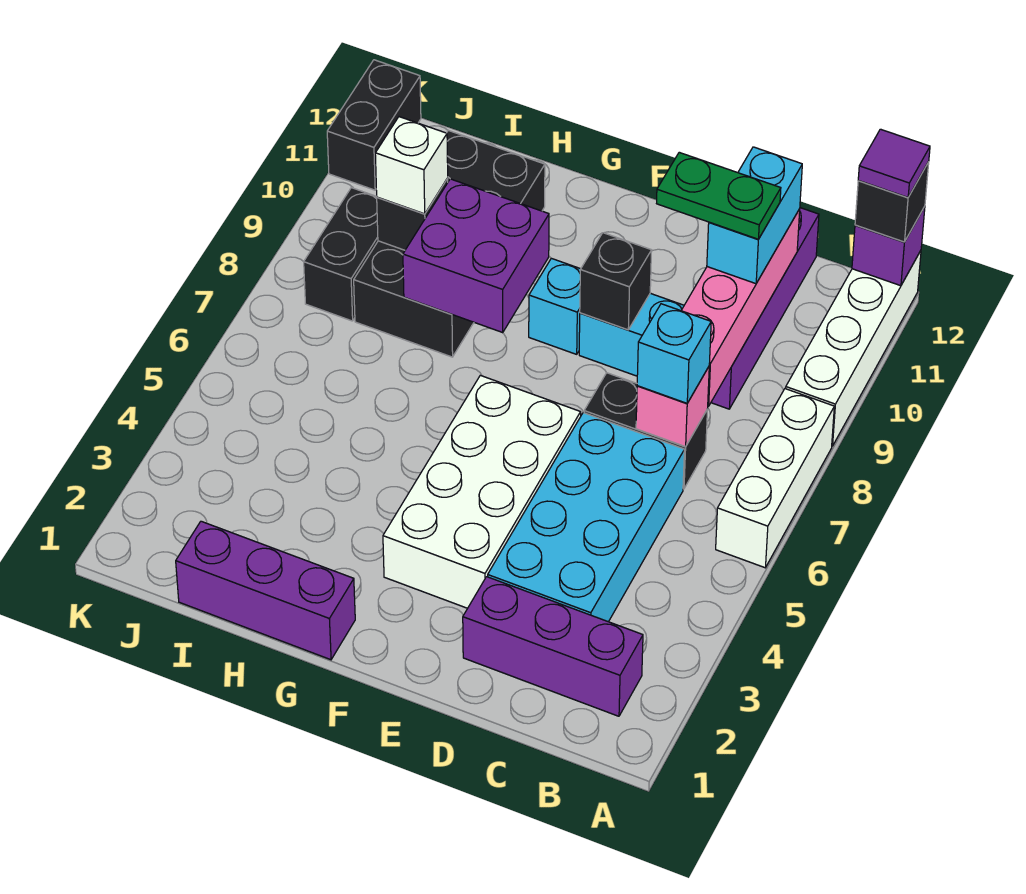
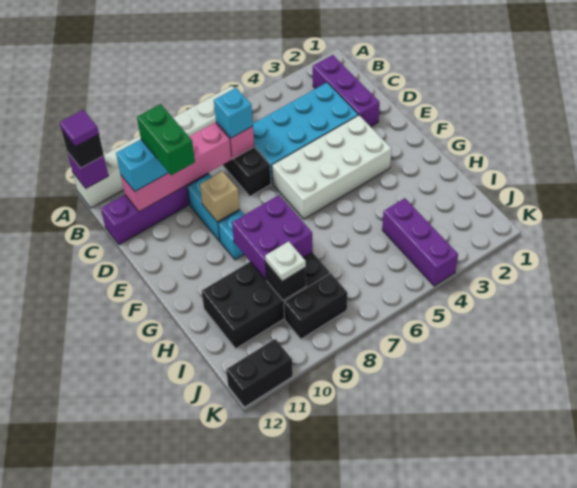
green plate C10:D10 level 4 -> green brick C10:D10 level 4
black brick E9 level 2 -> tan brick E9 level 2
purple brick G1:I1 level 1 -> purple brick I4:K4 level 1
white brick I9 level 3 -> white plate I9 level 3

